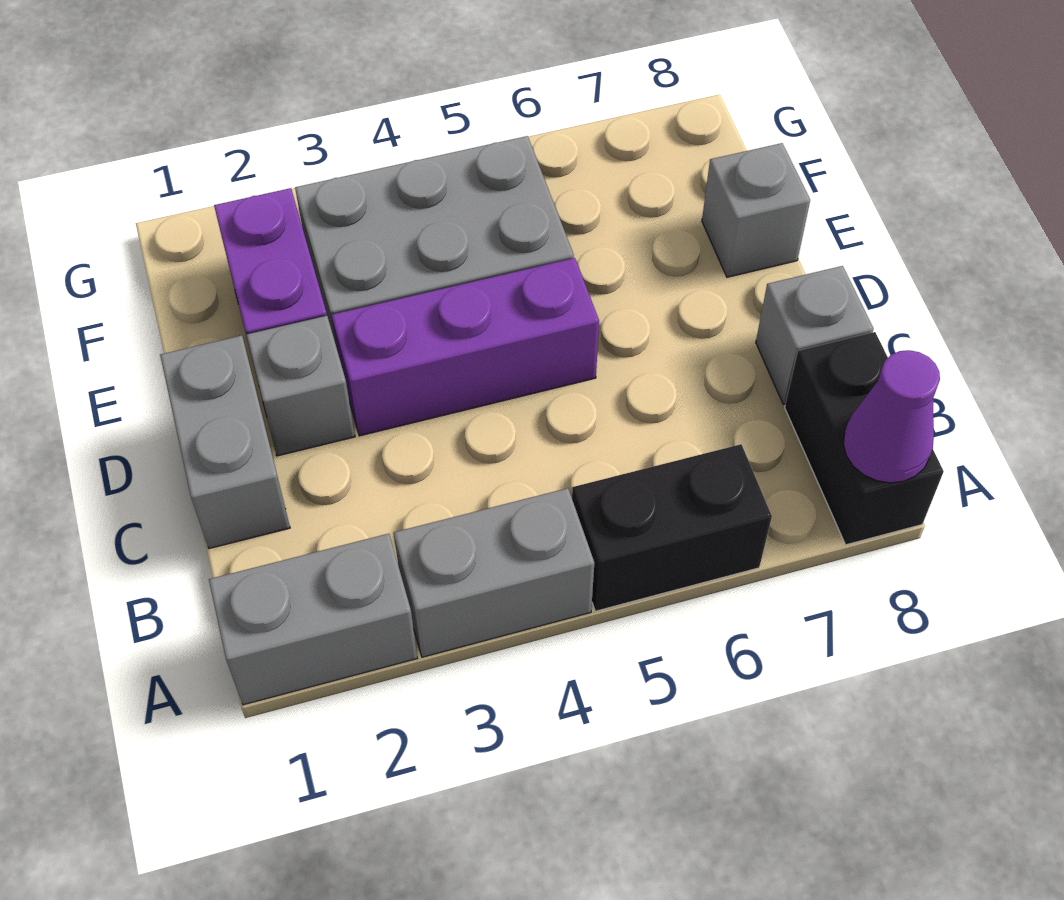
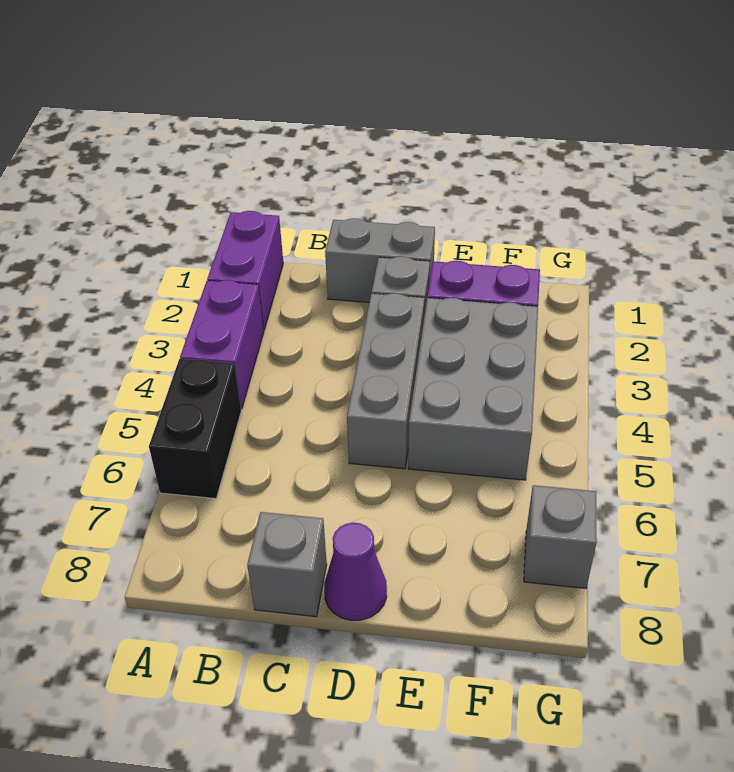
grey brick A1:A2 level 1 -> purple brick A1:A2 level 1
grey brick A3:A4 level 1 -> purple brick A3:A4 level 1
black brick A8:B8 level 1 -> none
purple cone A8 level 2 -> purple cone D8 level 1
purple brick D3:D5 level 1 -> grey brick D3:D5 level 1
grey brick E8 level 1 -> grey brick G7 level 1

